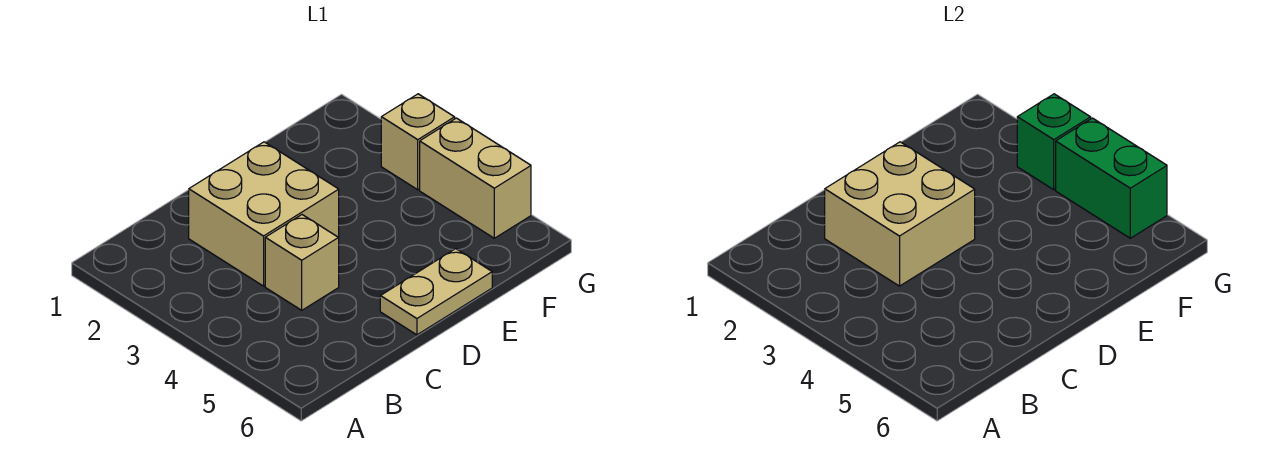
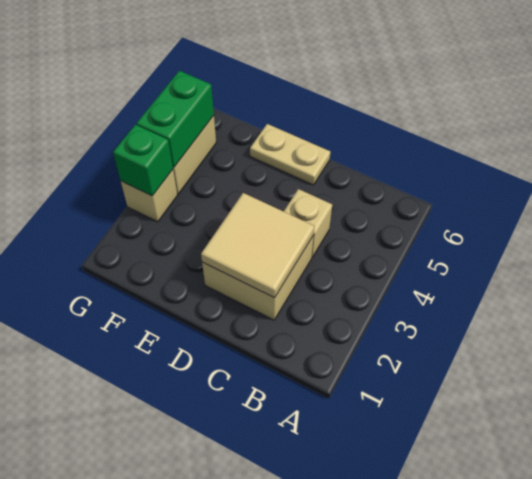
tan brick C2:D3 level 2 -> tan tile C2:D3 level 2

